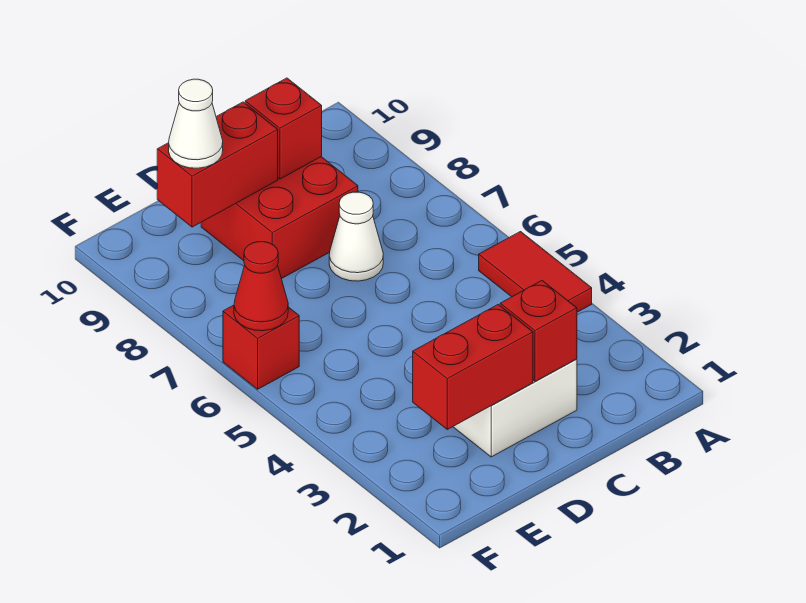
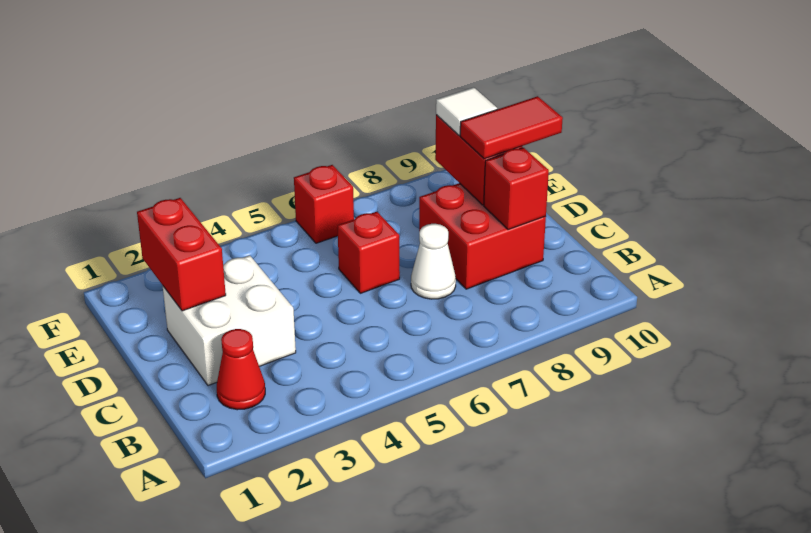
red tile A4:A5 level 1 -> red tile D9:D10 level 3
red brick C2 level 2 -> red brick D6 level 1
white cone E9 level 3 -> white tile E9 level 3
red cone F6 level 2 -> red cone B2 level 1

